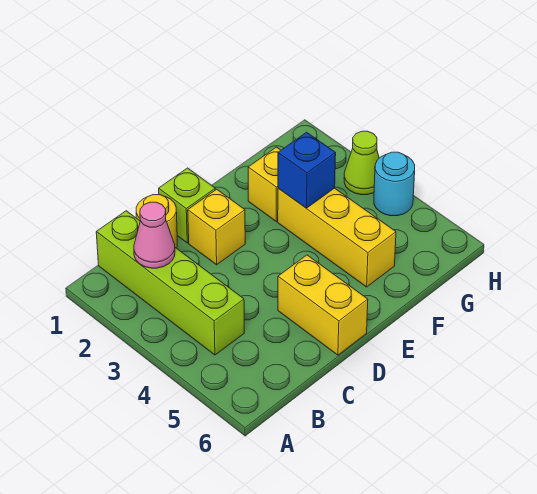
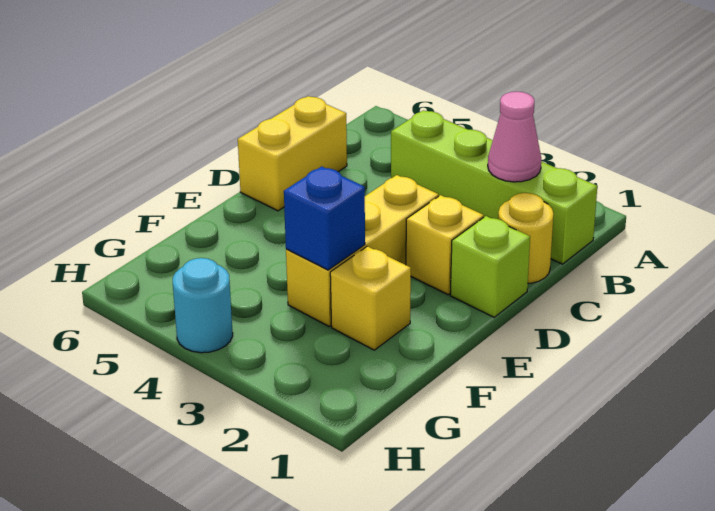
yellow brick D5:D6 level 1 -> yellow brick C6:D6 level 1
yellow brick F3:F5 level 1 -> yellow brick D3:F3 level 1
lime cone H3 level 1 -> none

